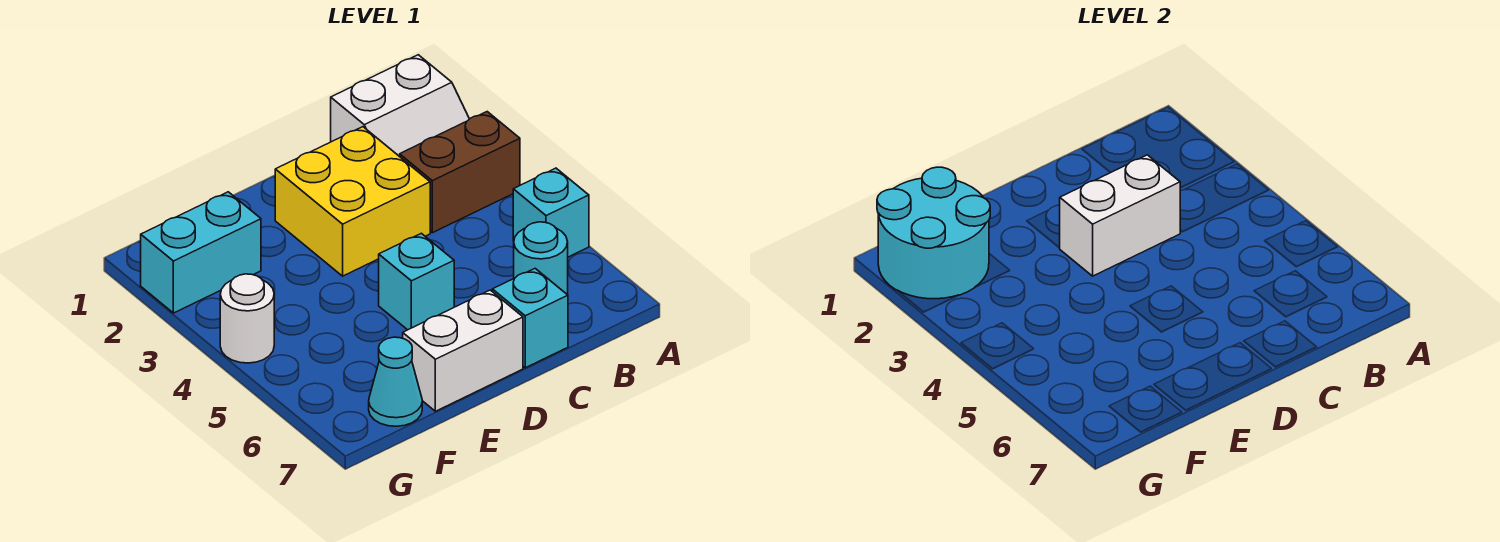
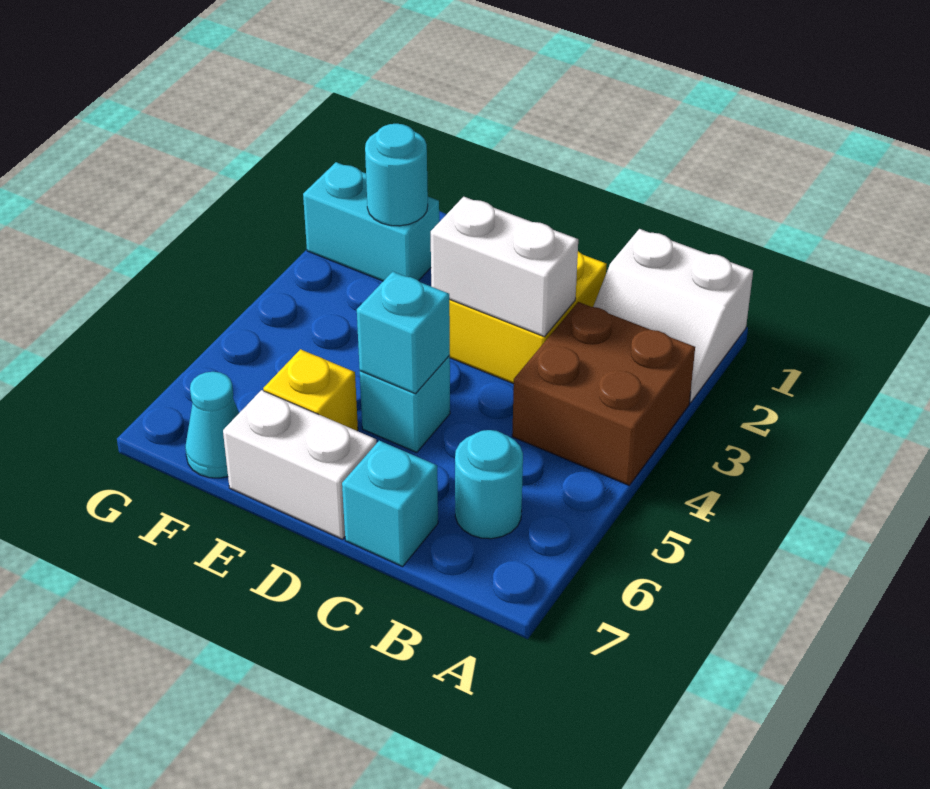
brown brick A3:B3 level 1 -> brown brick A3:B4 level 1
cyan brick A5 level 1 -> cyan brick D5 level 2
none -> yellow brick E6 level 1
cyan round brick F1:G2 level 2 -> cyan round brick F2 level 2
white round brick G4 level 1 -> none

